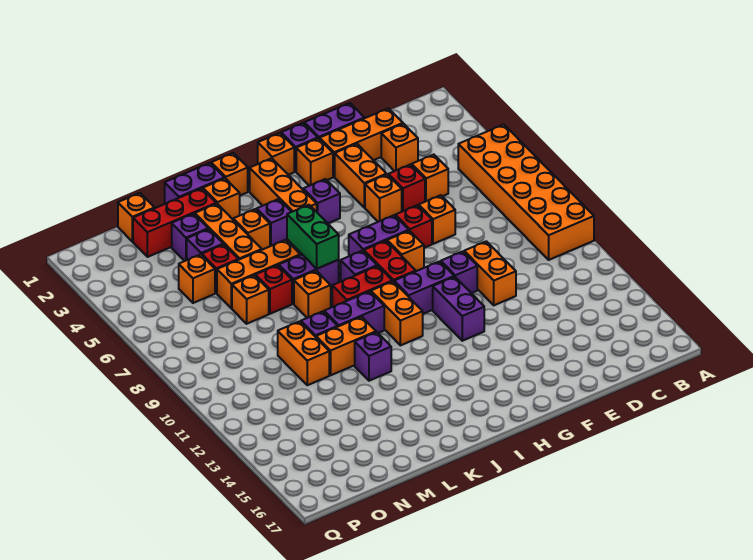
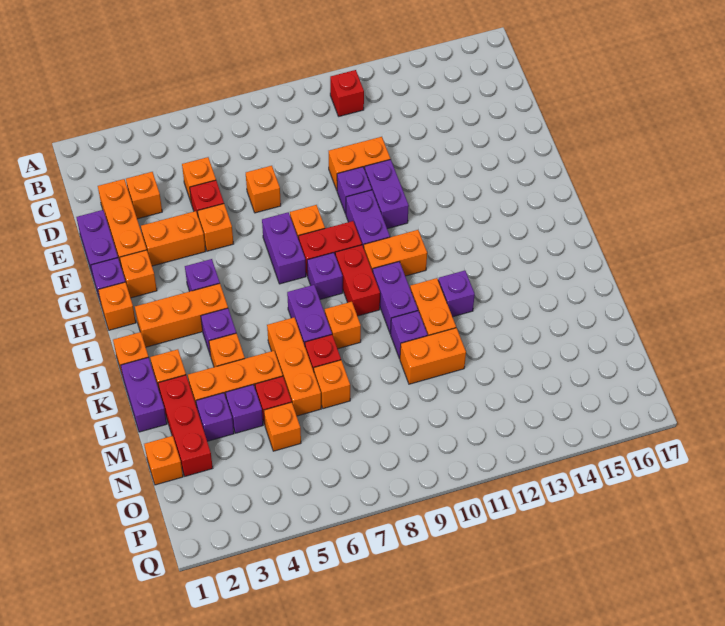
orange brick A5:B10 level 1 -> none
red brick F7 level 1 -> red brick B11 level 1
purple brick G11:G12 level 1 -> purple brick F11:G11 level 1
green brick J6:J7 level 2 -> none

